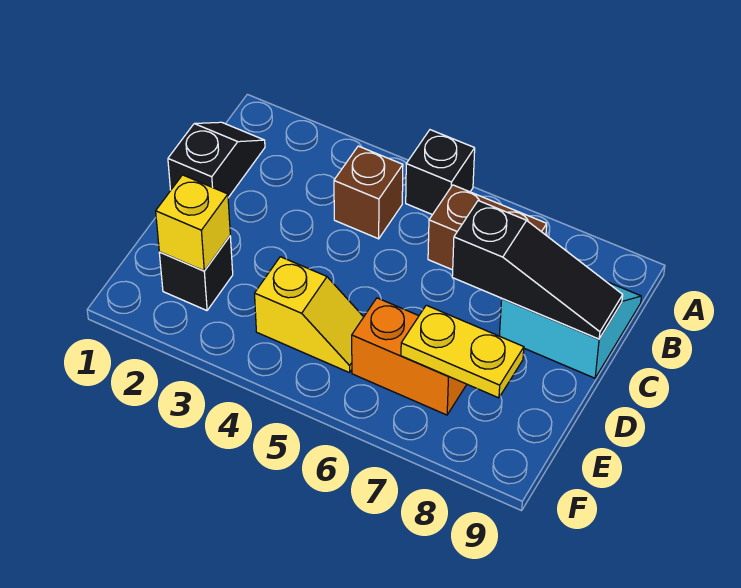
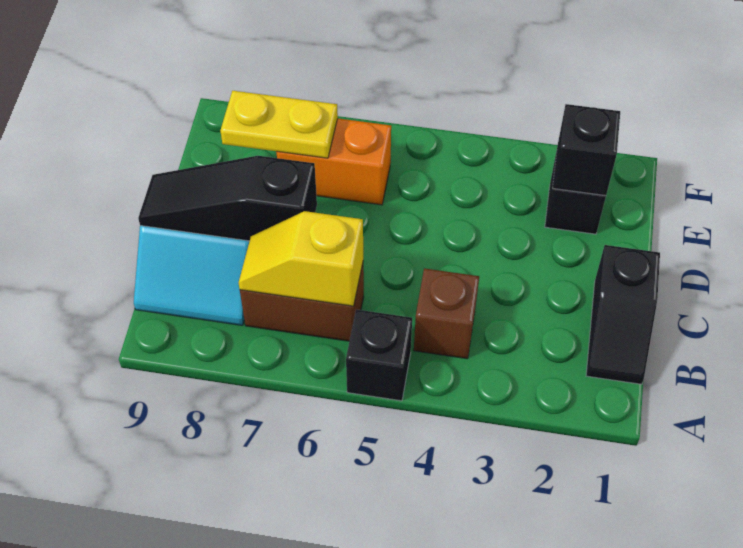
yellow brick E2 level 2 -> black brick E2 level 2
yellow slope E4:E5 level 1 top 4 -> yellow slope B6:B7 level 2 top 6

